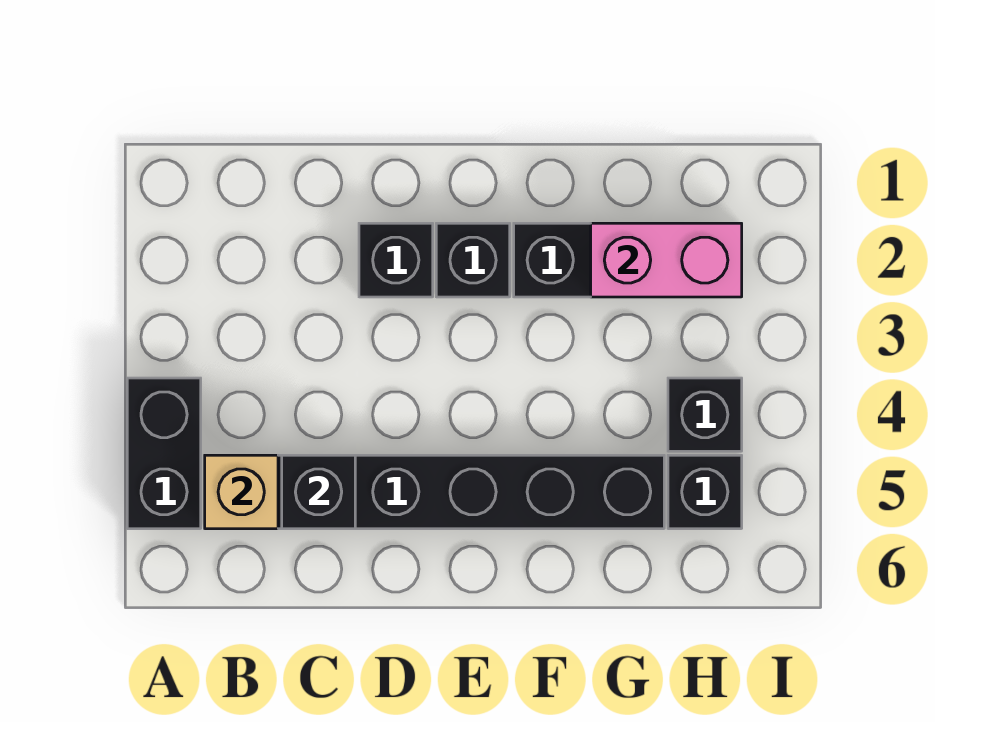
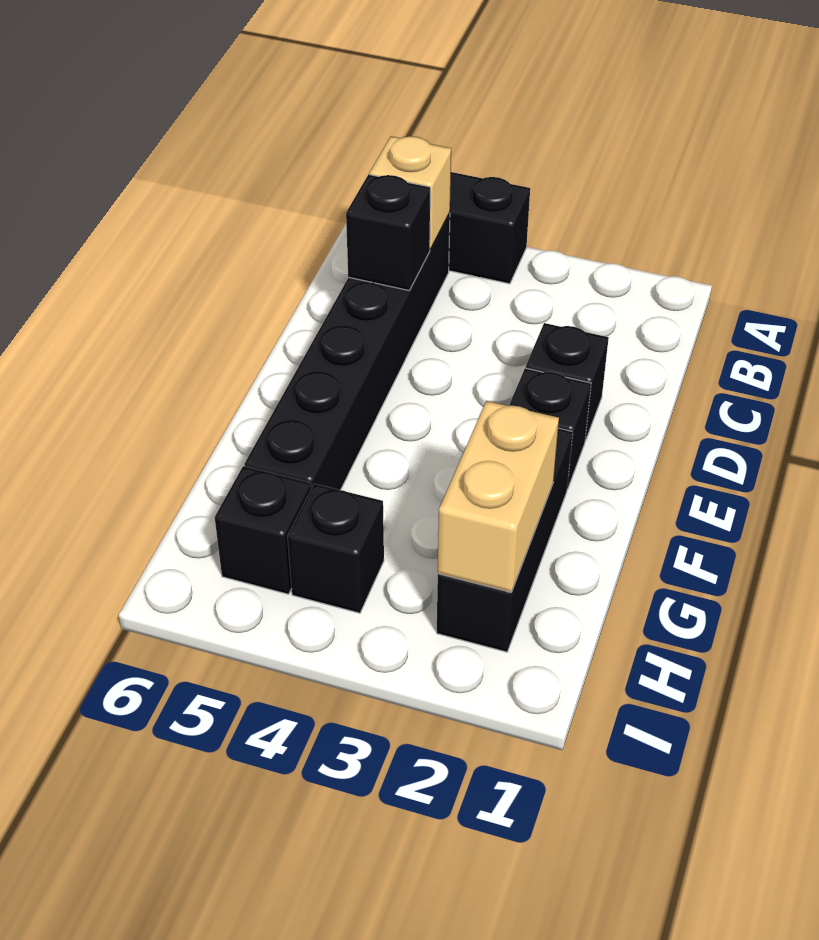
pink brick G2:H2 level 2 -> tan brick G2:H2 level 2

